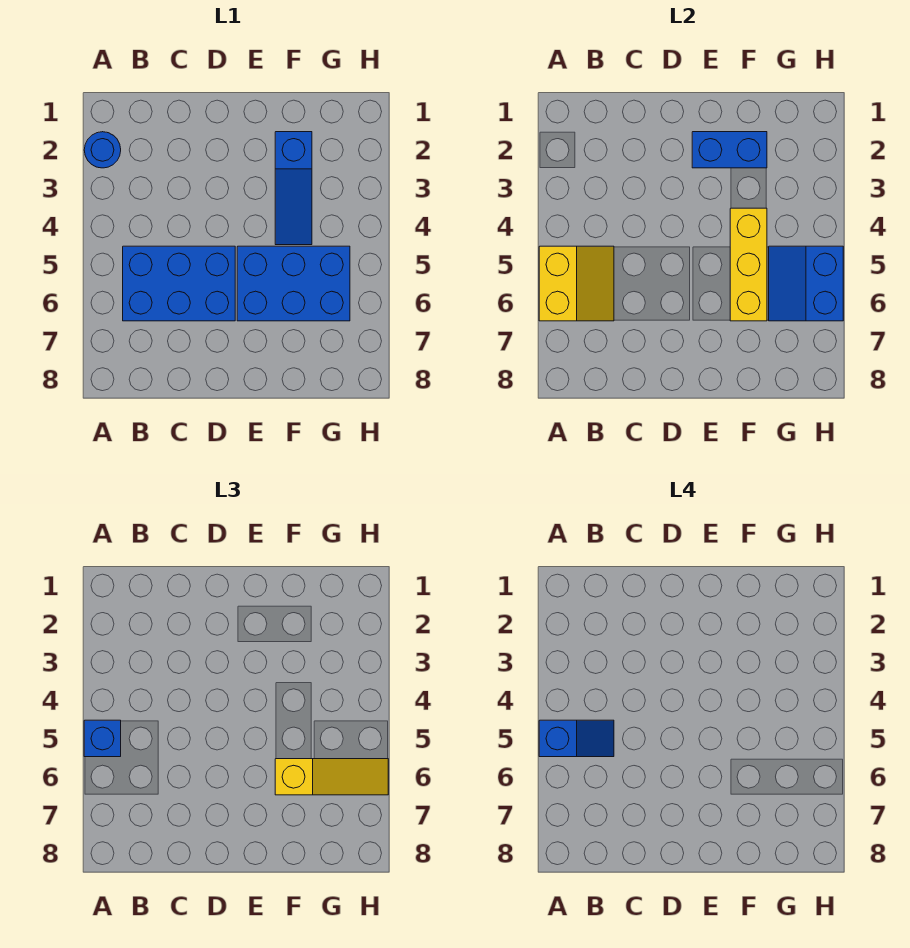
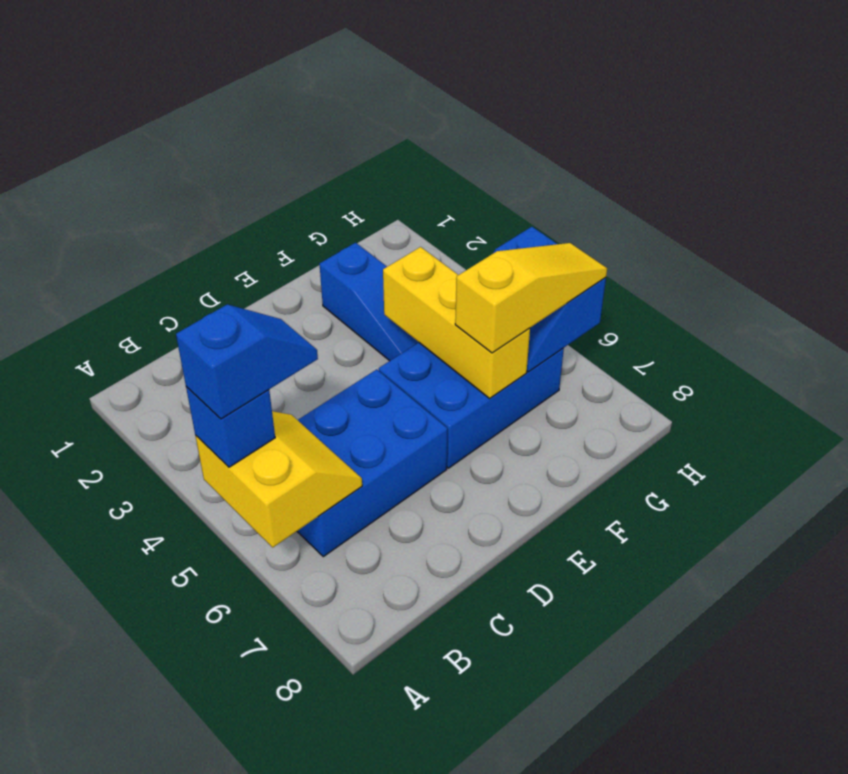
blue round brick A2 level 1 -> none
blue brick E2:F2 level 2 -> none

